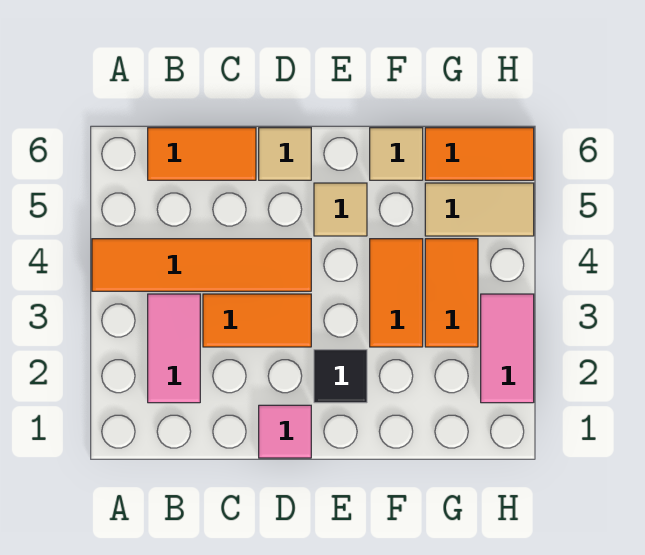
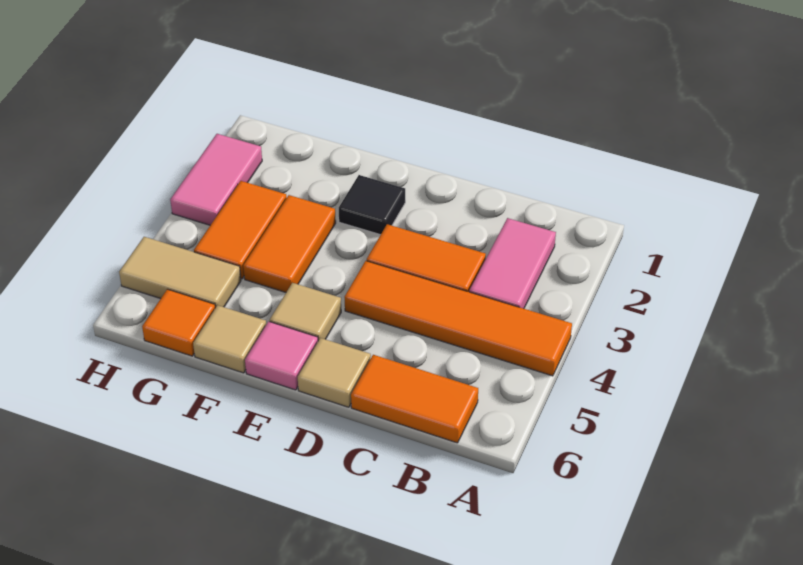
pink tile D1 level 1 -> pink tile E6 level 1
orange tile G6:H6 level 1 -> orange tile G6 level 1

